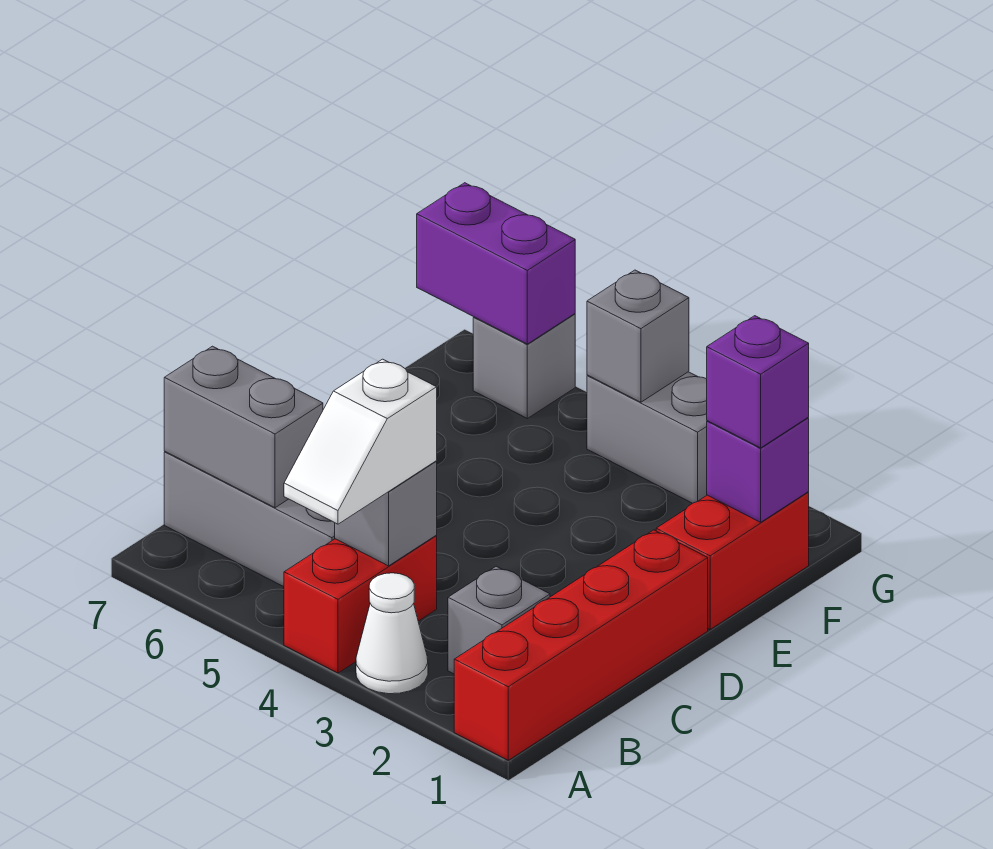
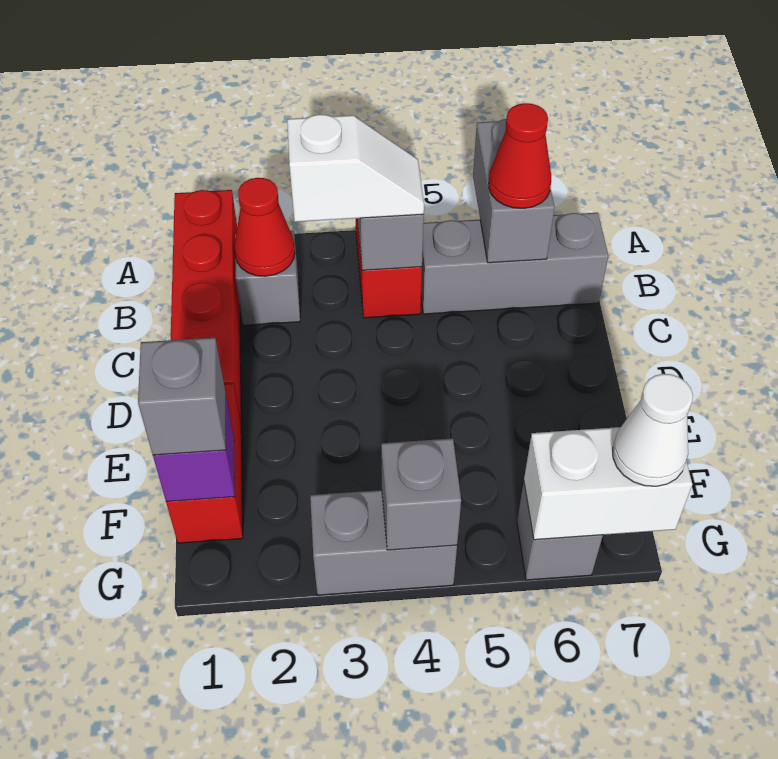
white cone A3 level 1 -> white cone G7 level 3
white slope A4:B4 level 3 top B -> white slope B3:B4 level 3 top 3
none -> red cone B2 level 2
grey brick B6:B7 level 2 -> grey brick A6:B6 level 2
none -> red cone B6 level 3
purple brick F1 level 3 -> grey brick F1 level 3
purple brick G6:G7 level 2 -> white brick G6:G7 level 2

